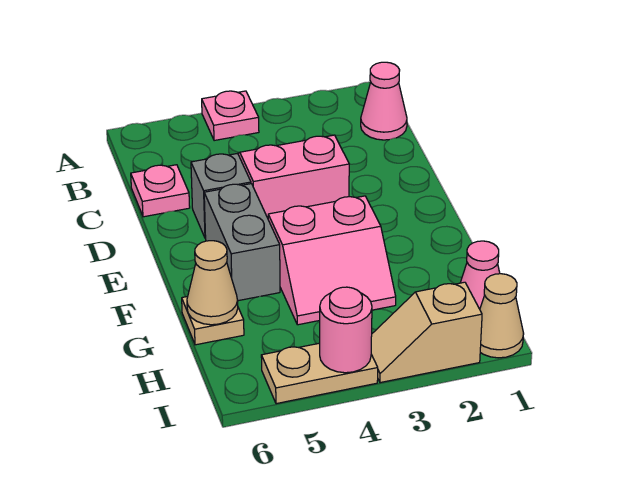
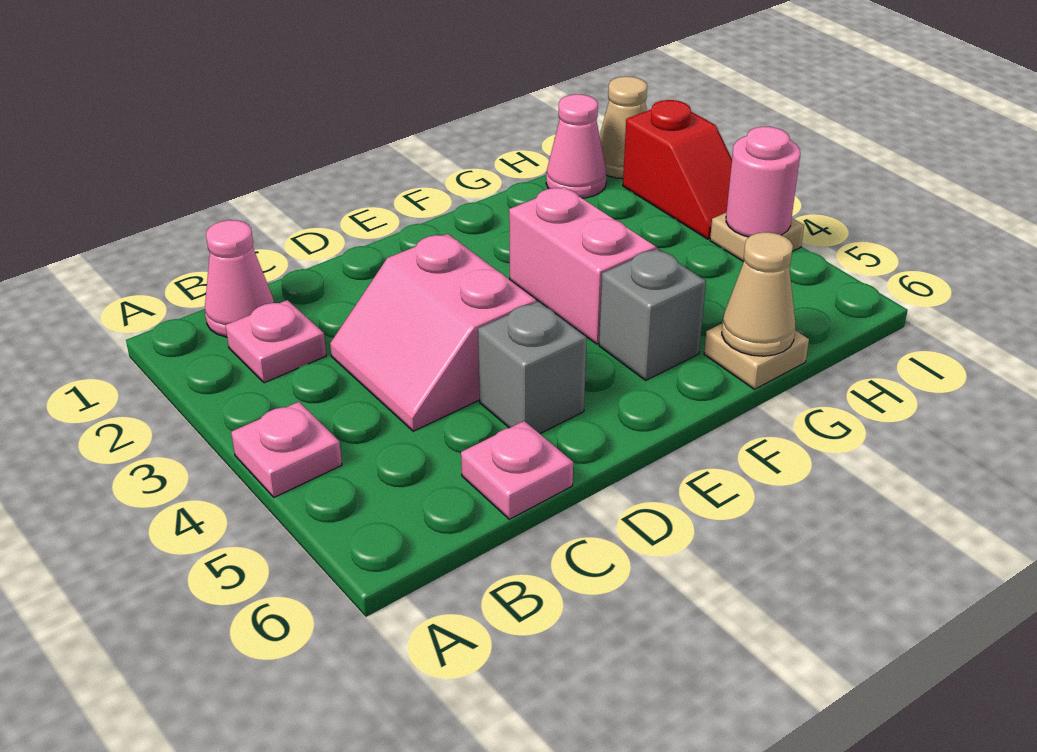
none -> pink plate B2 level 1
grey brick E5:F5 level 1 -> grey brick F5 level 1
tan slope I2:I3 level 1 top 2 -> red slope I2:I3 level 1 top 2
tan plate I4:I5 level 1 -> tan plate I4 level 1

